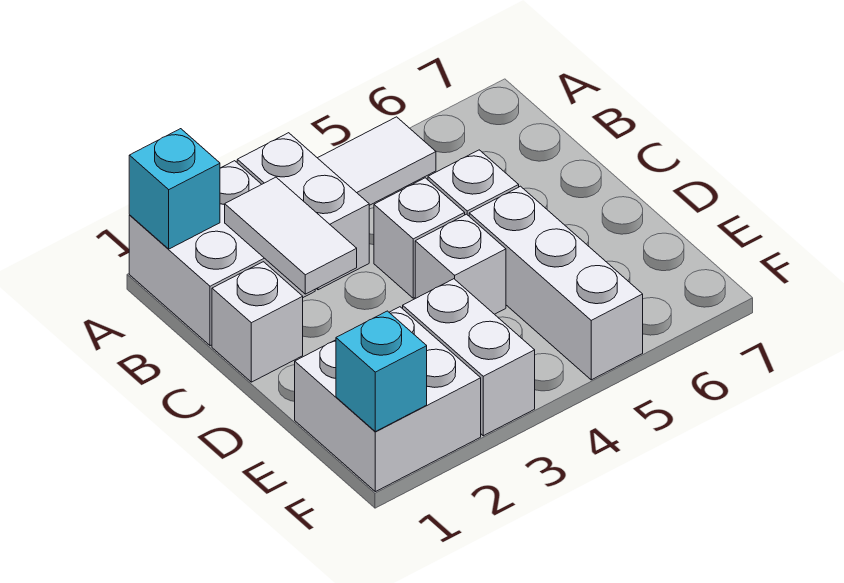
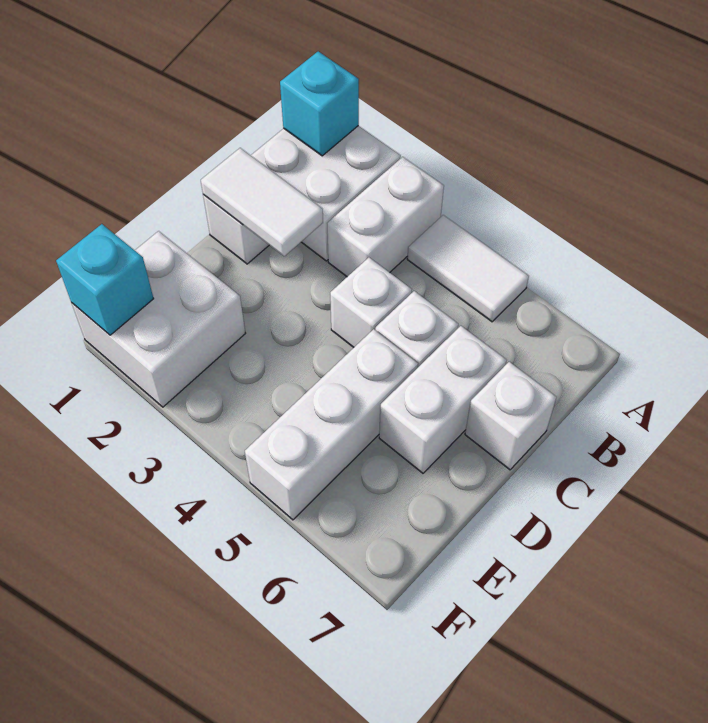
white tile B2:C2 level 2 -> white tile C1:C2 level 2
white brick D4 level 1 -> white brick C7 level 1
white brick E3:F3 level 1 -> white brick C6:D6 level 1

